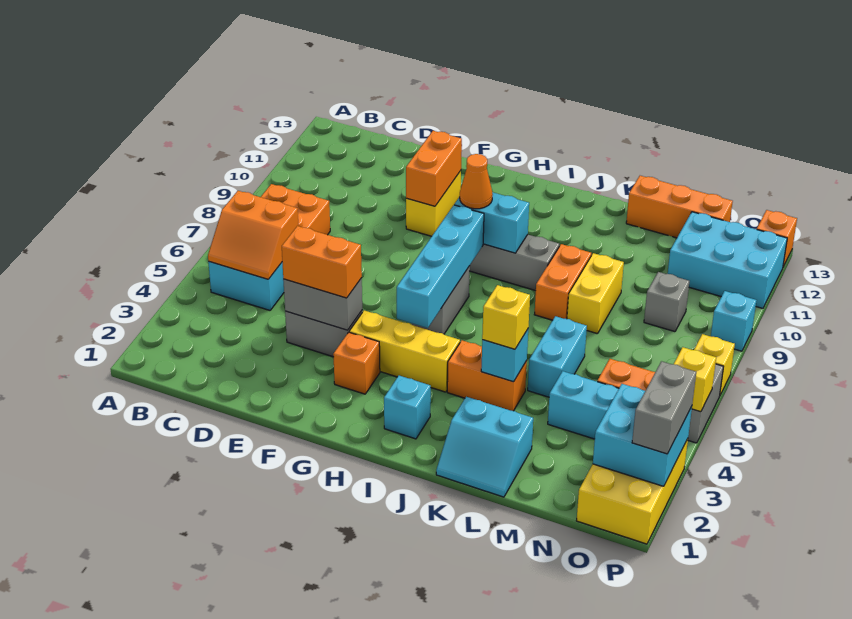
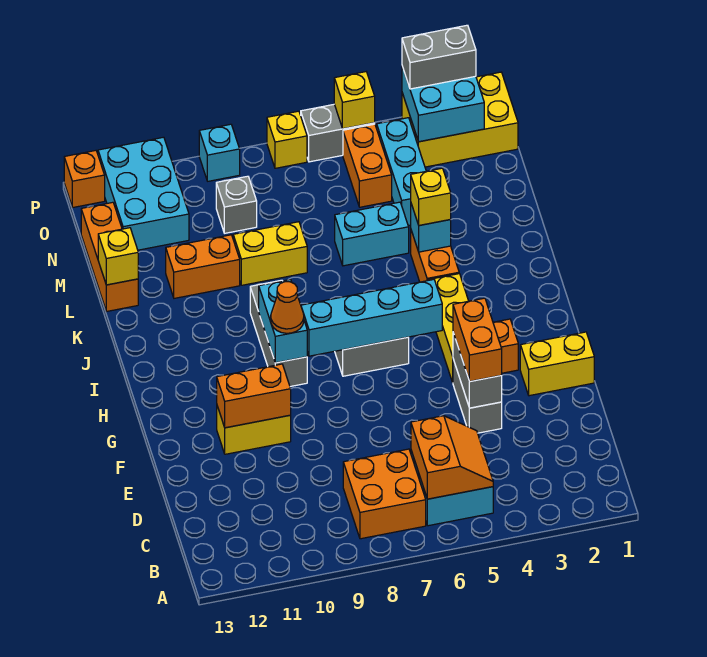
none -> yellow brick F1:F2 level 1
cyan brick I2 level 1 -> none
cyan slope K1:L2 level 1 top 2 -> none
orange brick K8:K9 level 1 -> orange brick L10:L11 level 1
none -> yellow brick L13 level 2

